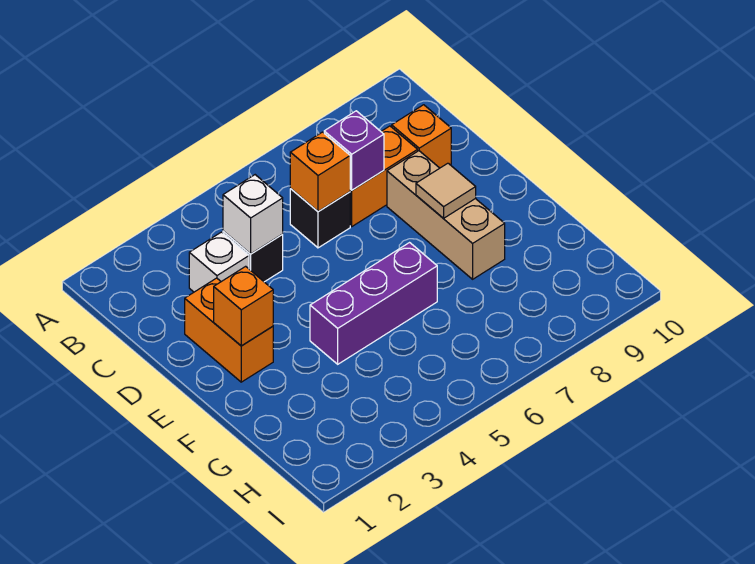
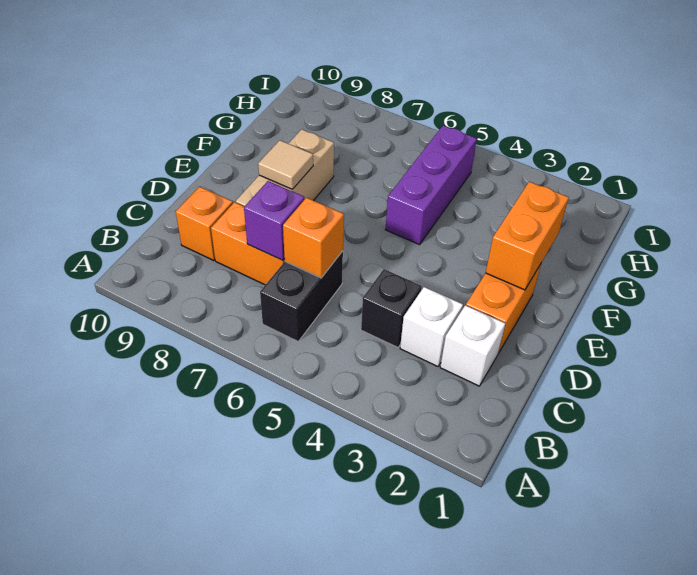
white brick C4 level 2 -> white brick C2 level 1
black brick C6 level 1 -> black brick B6:C6 level 1
orange brick E2 level 2 -> orange brick E2:F2 level 2
purple brick F4:F6 level 1 -> purple brick F5:H5 level 1

